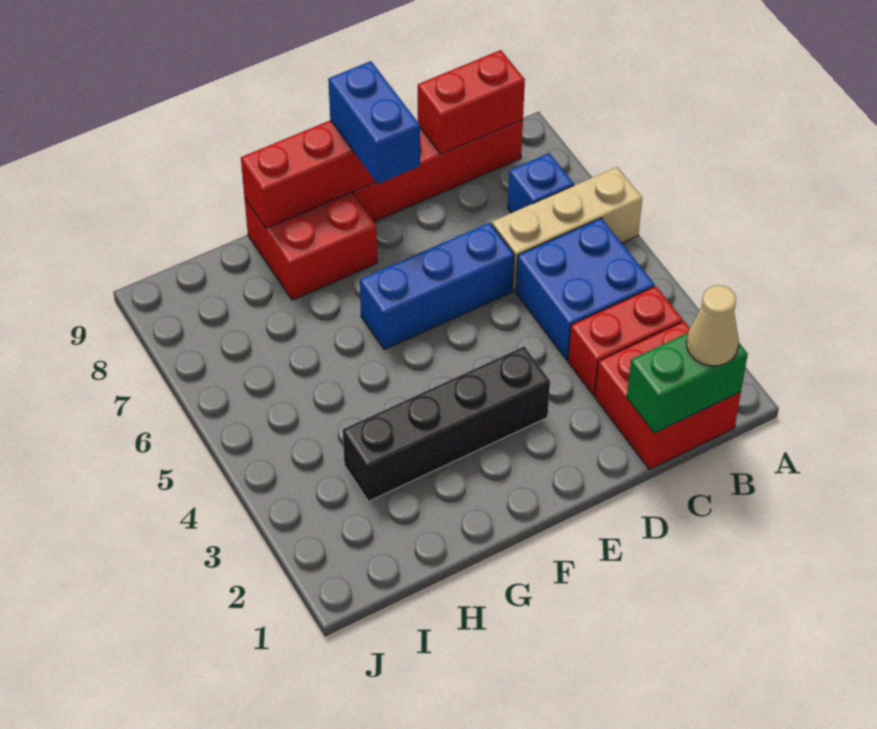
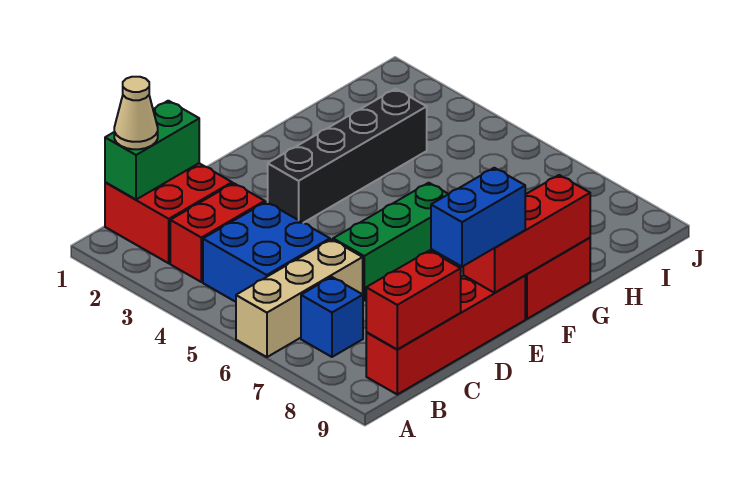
blue brick D6:F6 level 1 -> green brick D6:F6 level 1
blue brick E8:E9 level 3 -> blue brick D9:E9 level 3

